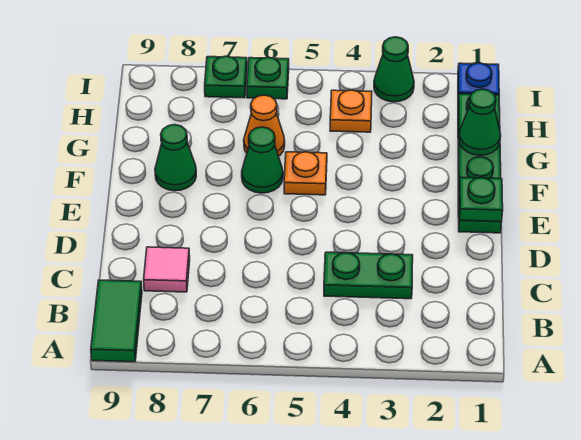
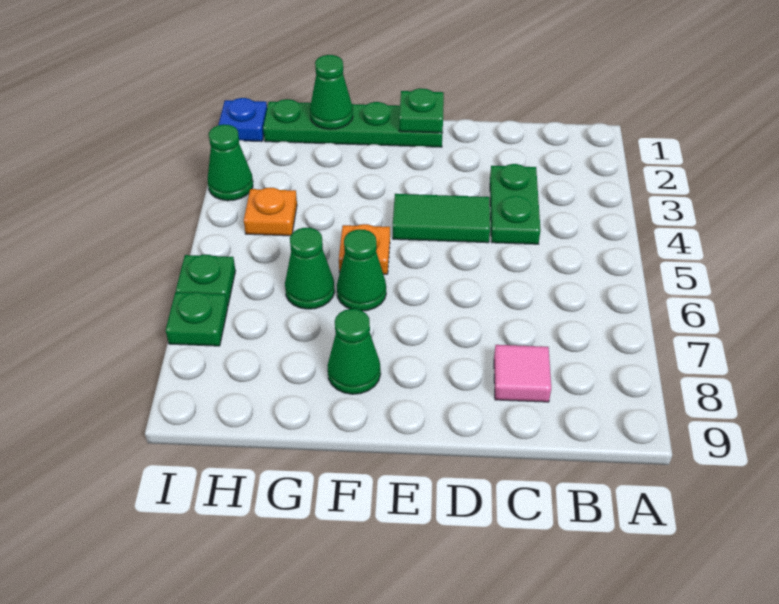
green tile A9:B9 level 1 -> green tile D4:E4 level 1
orange cone G6 level 1 -> green cone G6 level 1

